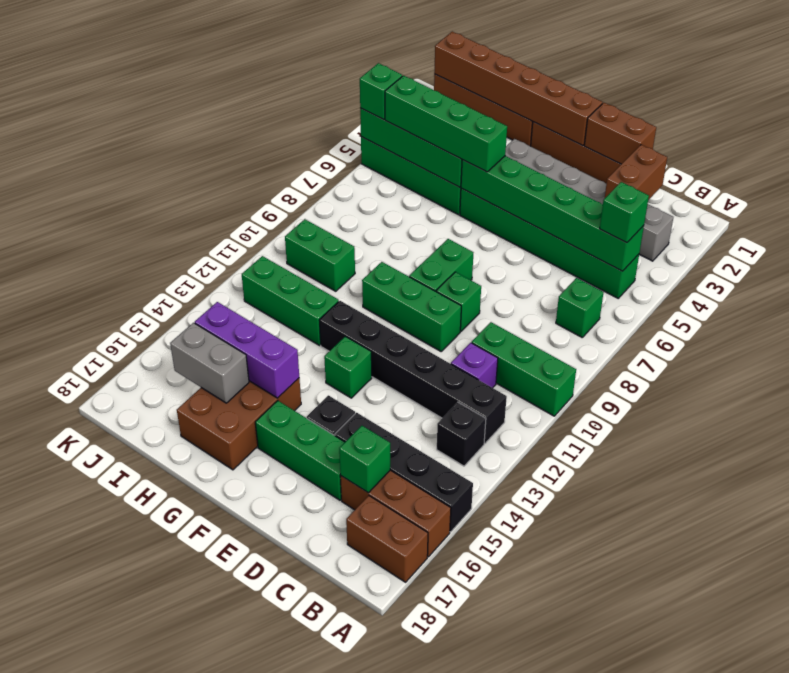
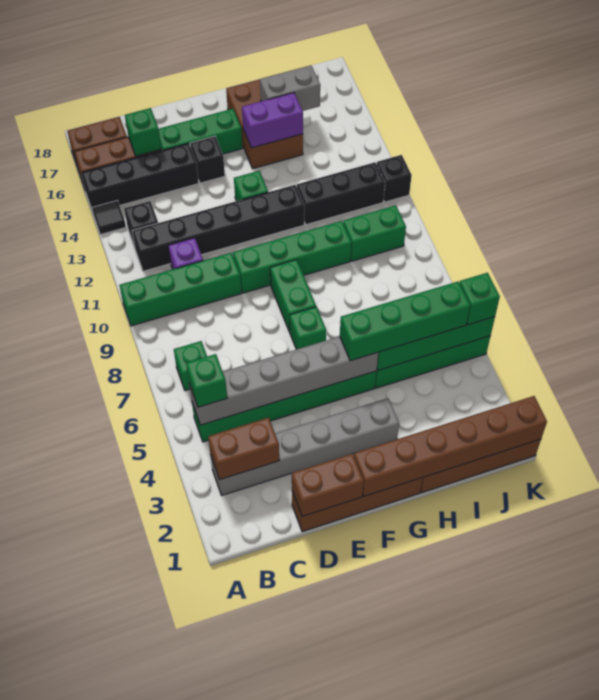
green brick A10:C10 level 1 -> green brick A10:D10 level 1
none -> black tile A14 level 1
green brick B5:G5 level 2 -> grey brick B5:G5 level 2
brown brick C2:C3 level 2 -> brown brick B3:C3 level 2
green brick E9 level 1 -> green brick F7 level 1
green brick E10:G10 level 1 -> green brick E10:H10 level 1
purple brick G15:I15 level 2 -> purple brick G15:H15 level 2
green brick H12:J12 level 1 -> black brick H12:J12 level 1
none -> black brick K12 level 1

